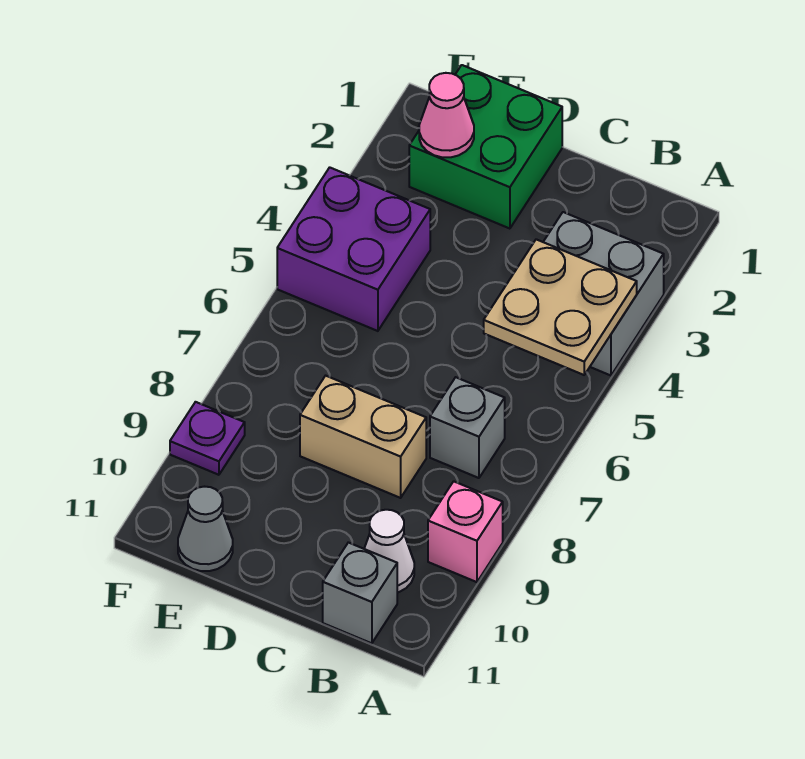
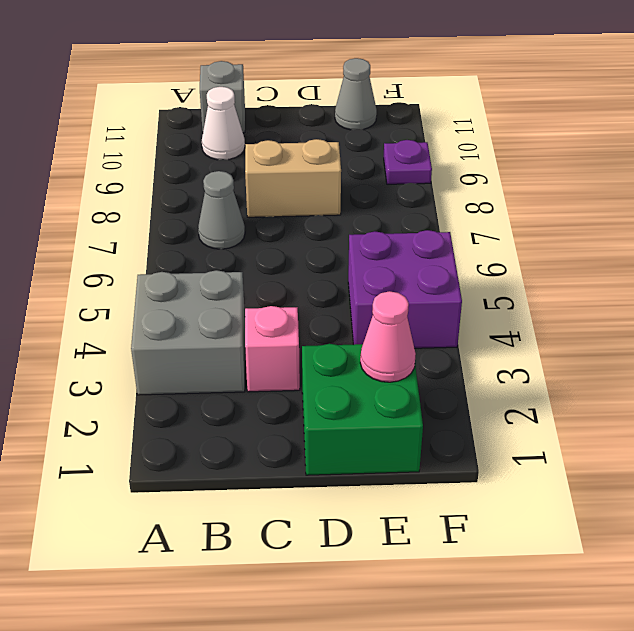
tan plate A4:B5 level 2 -> none
pink brick A9 level 1 -> pink brick C3 level 1
grey brick B7 level 1 -> grey cone B7 level 1

